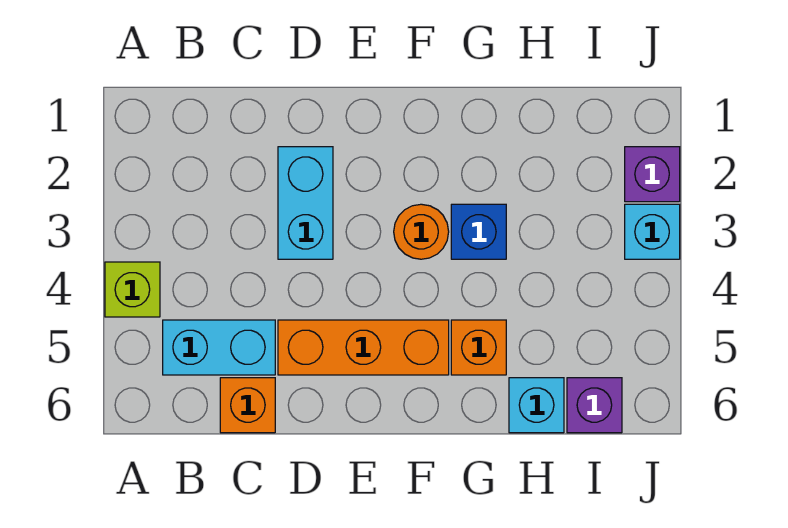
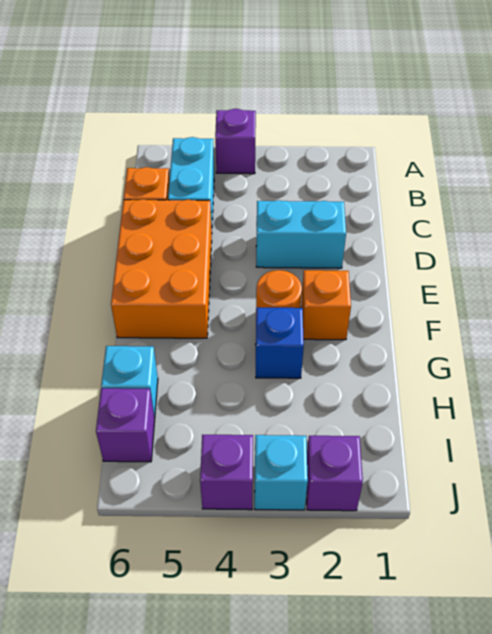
lime brick A4 level 1 -> purple brick A4 level 1
orange brick D5:F5 level 1 -> orange brick D5:F6 level 1
orange brick G5 level 1 -> orange brick F2 level 1
none -> purple brick J4 level 1

